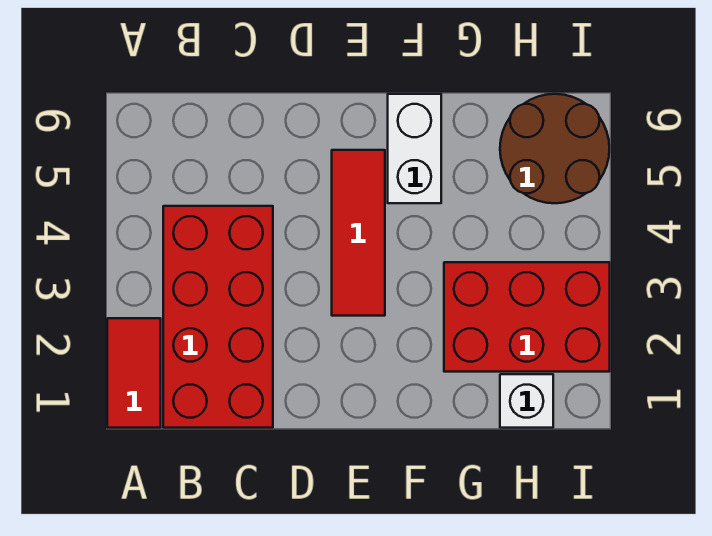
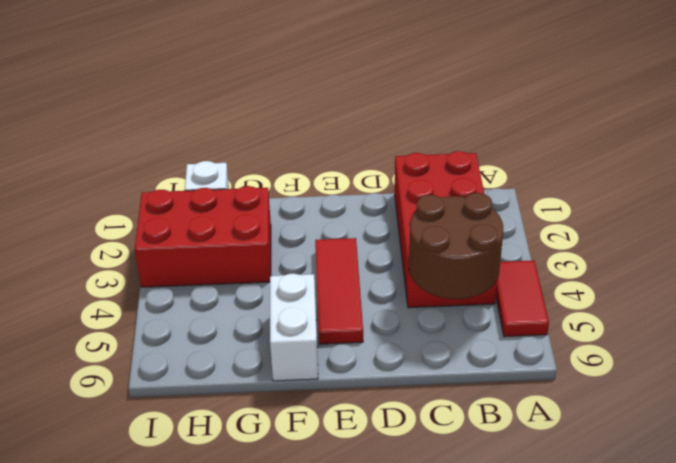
red tile A1:A2 level 1 -> red tile A4:A5 level 1
brown round brick H5:I6 level 1 -> brown round brick B4:C5 level 2

